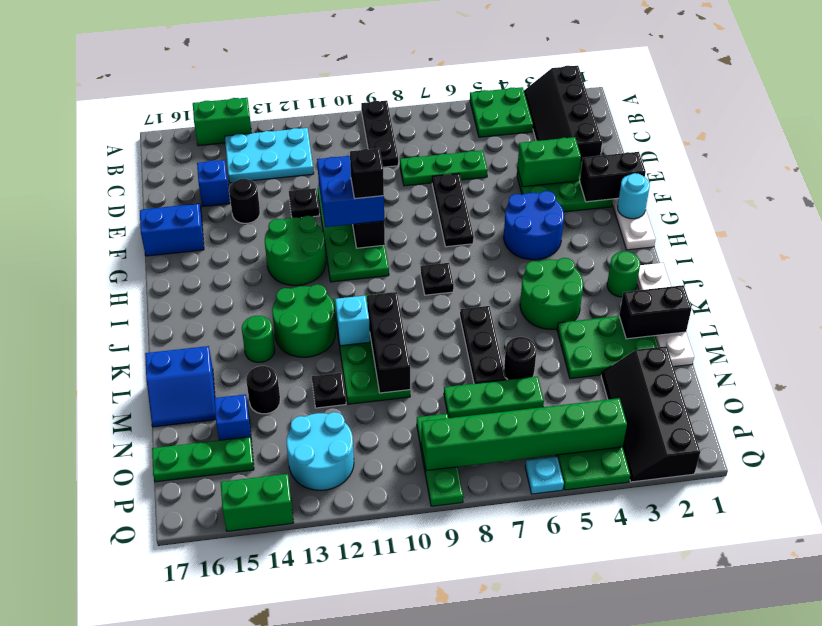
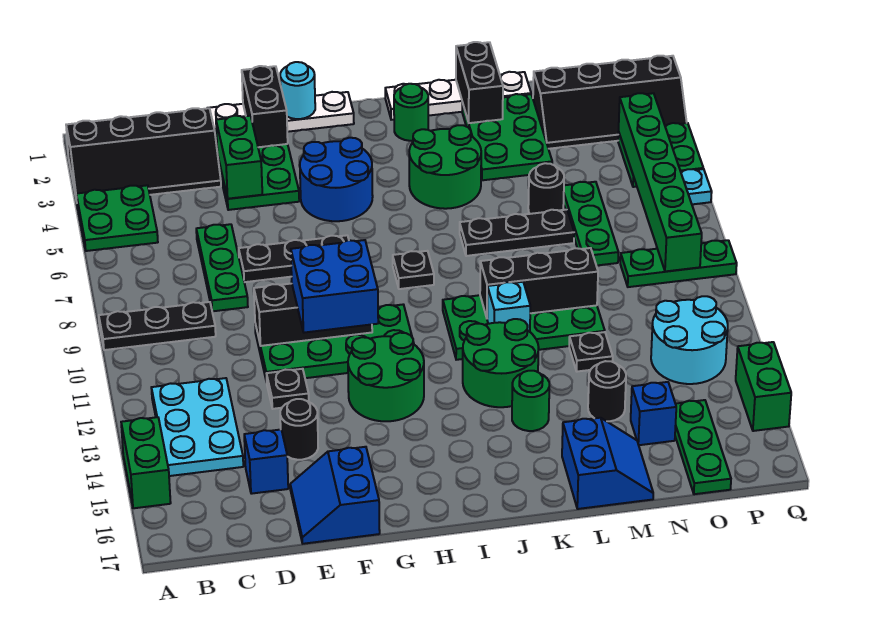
black brick G10 level 4 -> none

